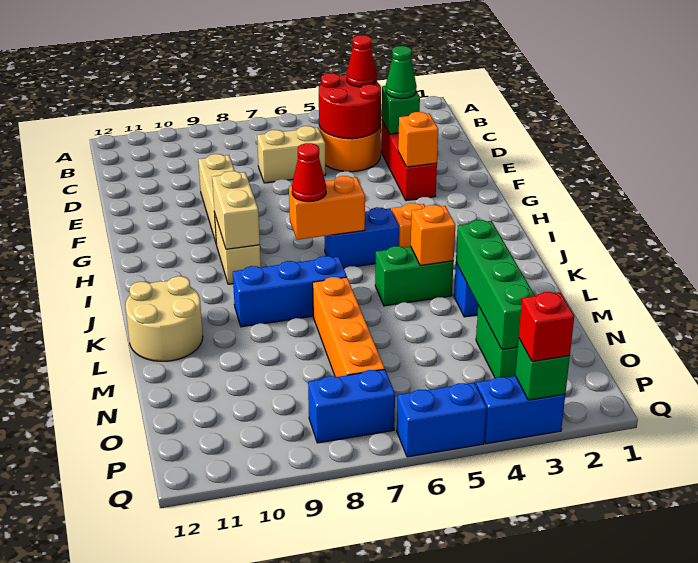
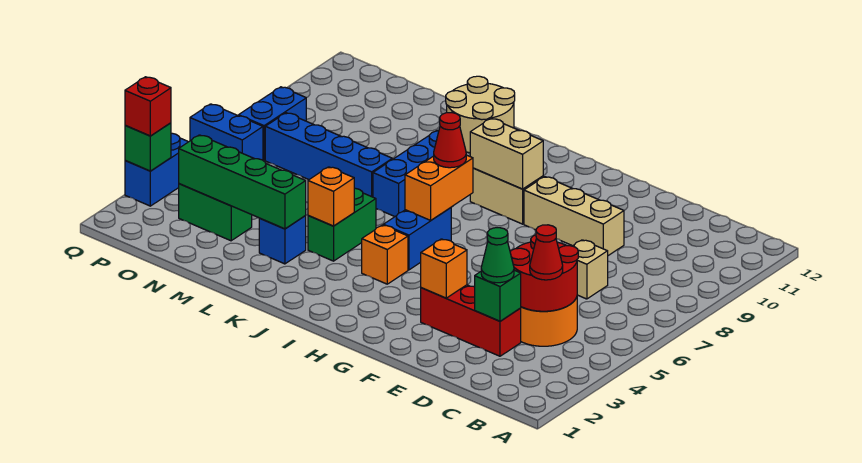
tan brick D6:D7 level 1 -> tan brick D7 level 1
orange brick L7:O7 level 1 -> blue brick L7:O7 level 1
blue brick Q5:Q6 level 1 -> blue brick P6:Q6 level 1

